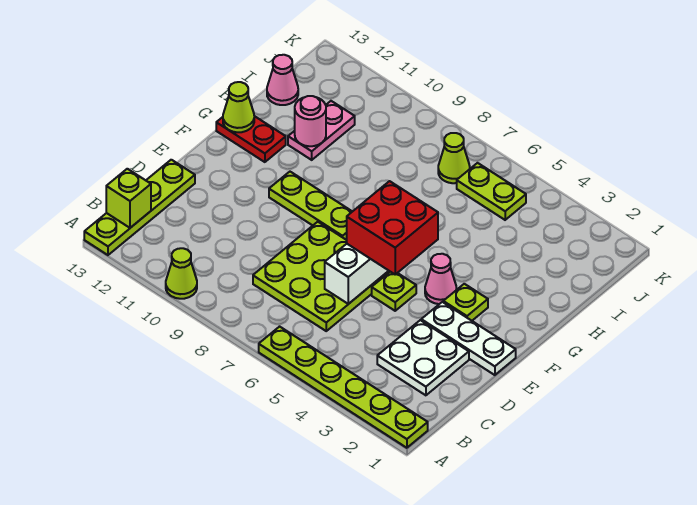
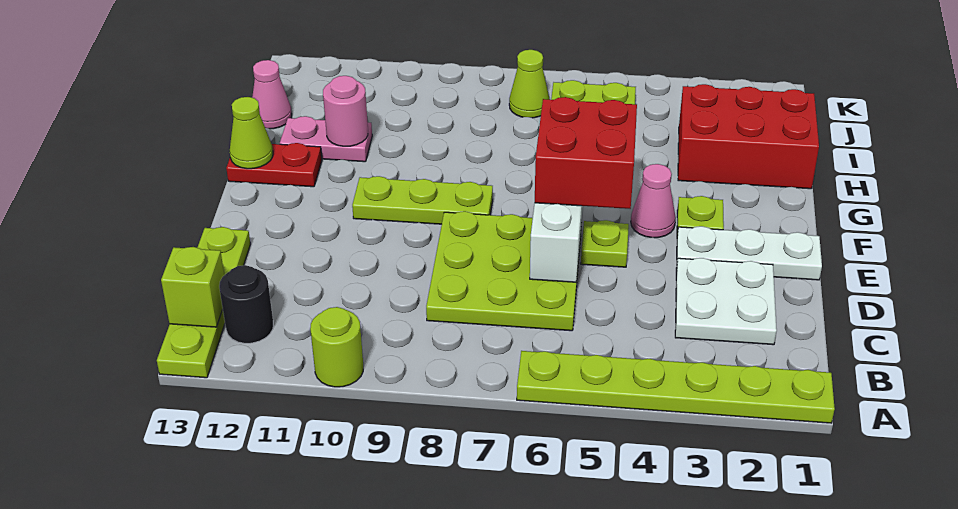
lime cone A10 level 1 -> lime round brick A10 level 1
none -> black round brick B12 level 1
none -> red brick H1:I3 level 1
pink plate H11:I11 level 1 -> pink plate H11:H12 level 1

